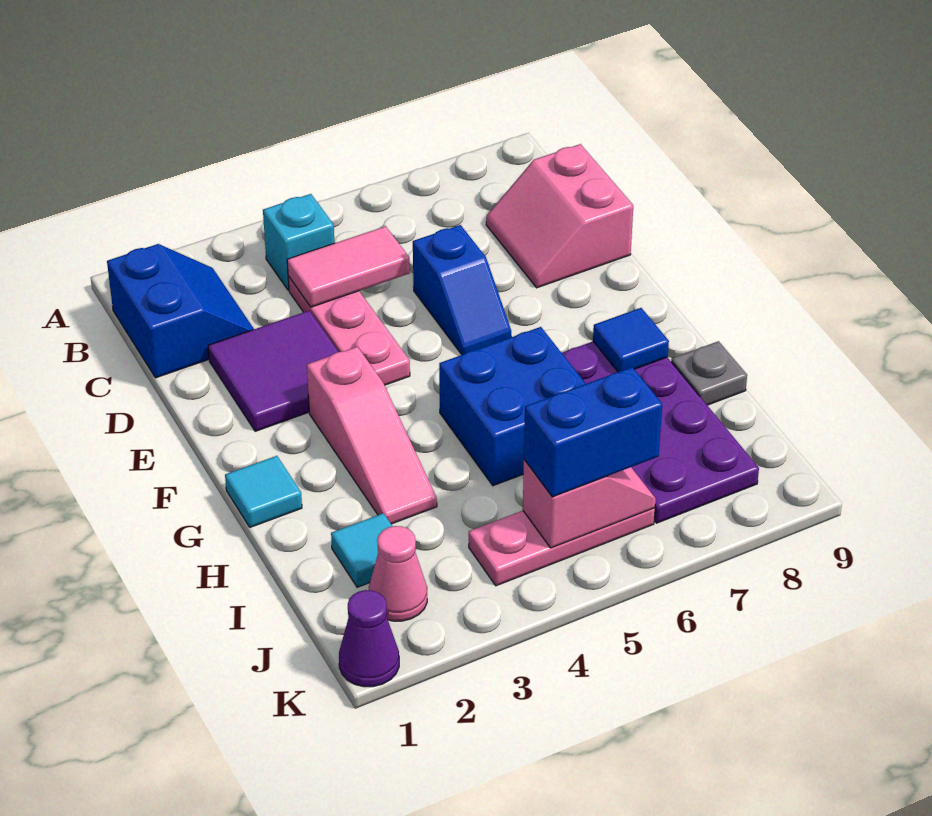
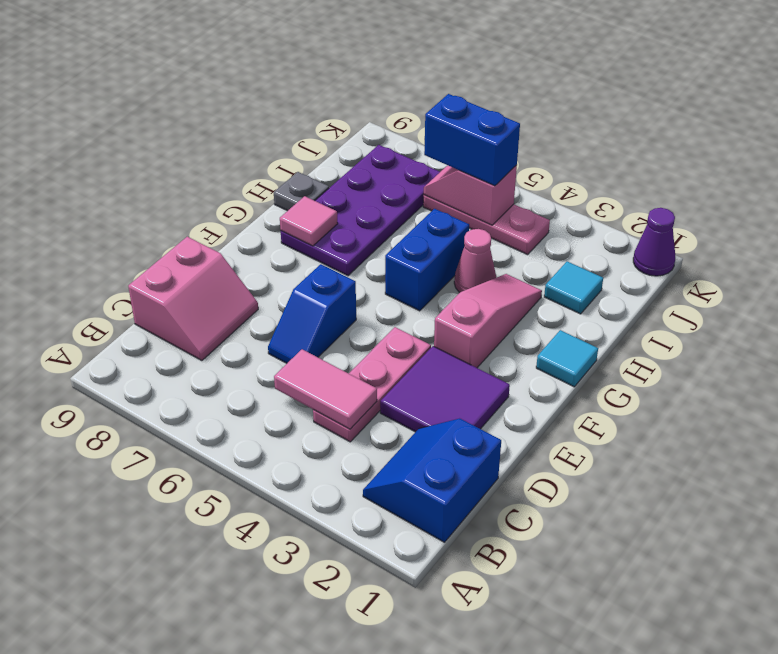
cyan brick B4 level 1 -> none
blue slope D6:E6 level 1 top D -> blue slope D6:E6 level 1 top E
blue brick G5:H6 level 1 -> blue brick G5:H5 level 1
blue tile G8 level 2 -> pink tile G8 level 2
pink cone J2 level 1 -> pink cone H4 level 1

